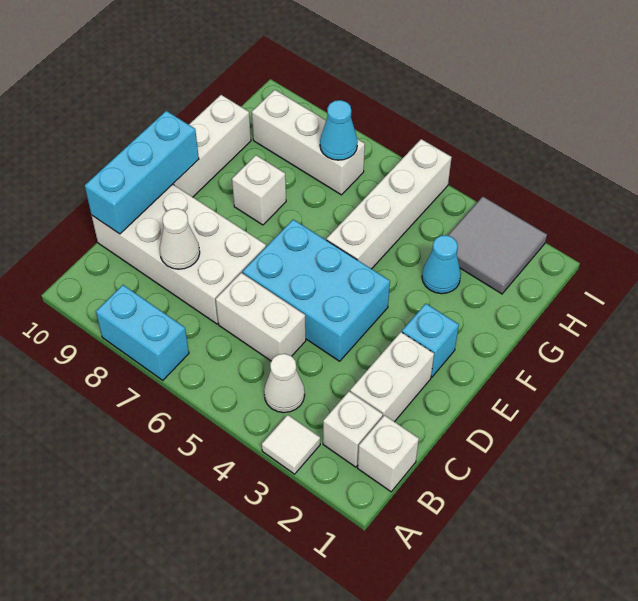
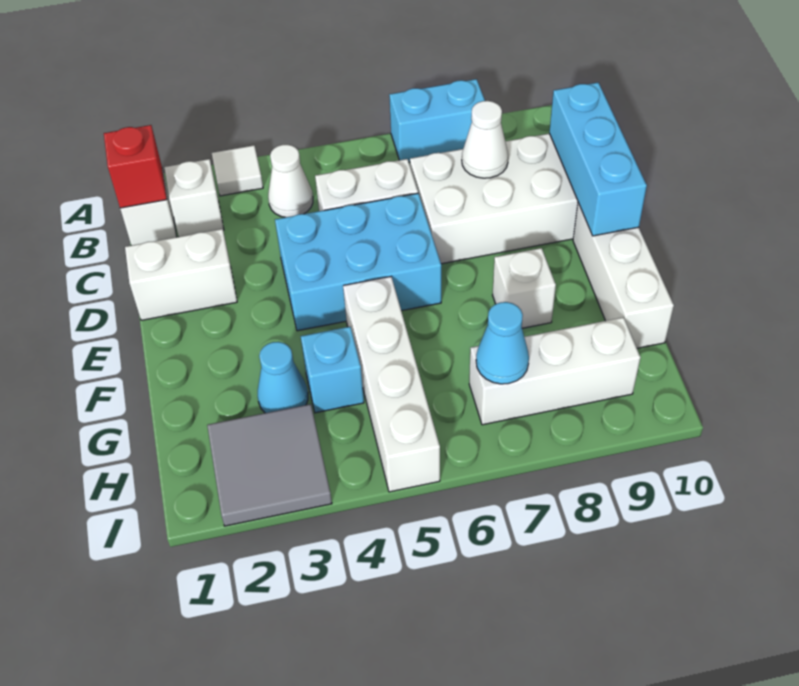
none -> red brick B1 level 2
white brick C2:D2 level 1 -> white brick D1:D2 level 1
cyan brick E2 level 1 -> cyan brick G4 level 1

